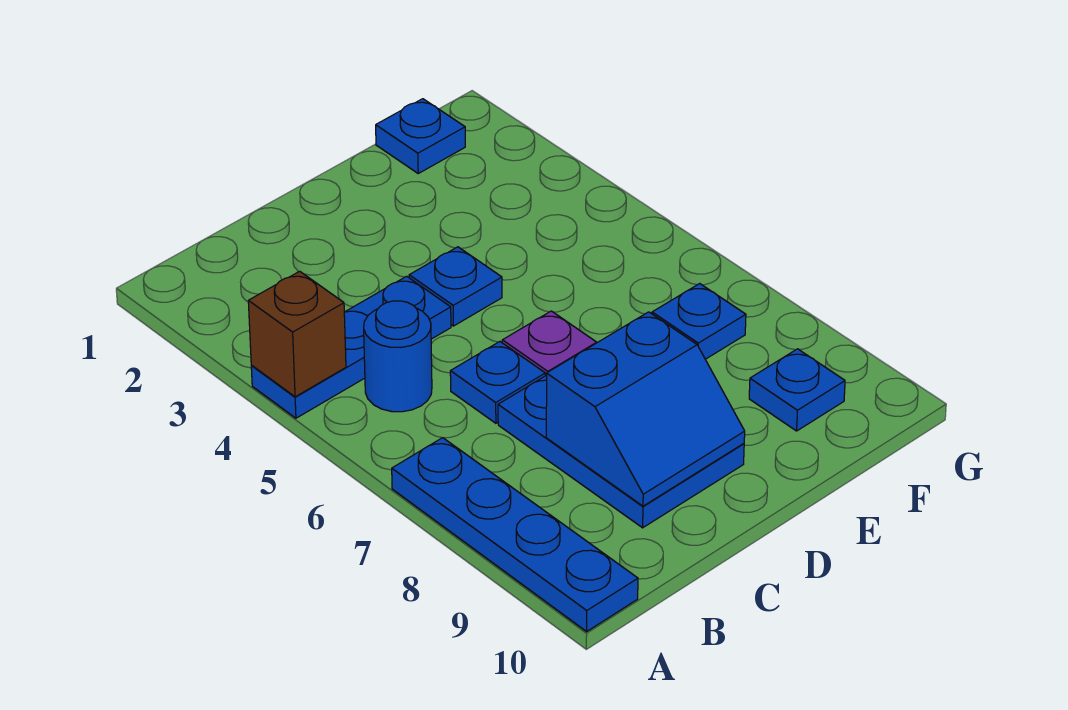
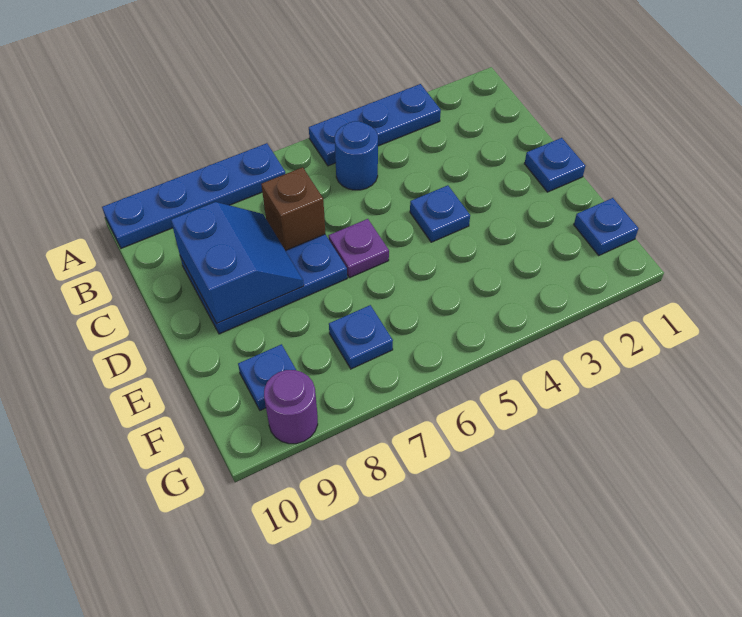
blue plate A4:C4 level 1 -> blue plate A3:A5 level 1
brown brick A4 level 2 -> brown brick C7 level 2
blue plate C6 level 1 -> blue plate D1 level 1
blue slope C8:D9 level 2 top 8 -> blue slope C8:D9 level 2 top 9
none -> purple round brick G9 level 1

